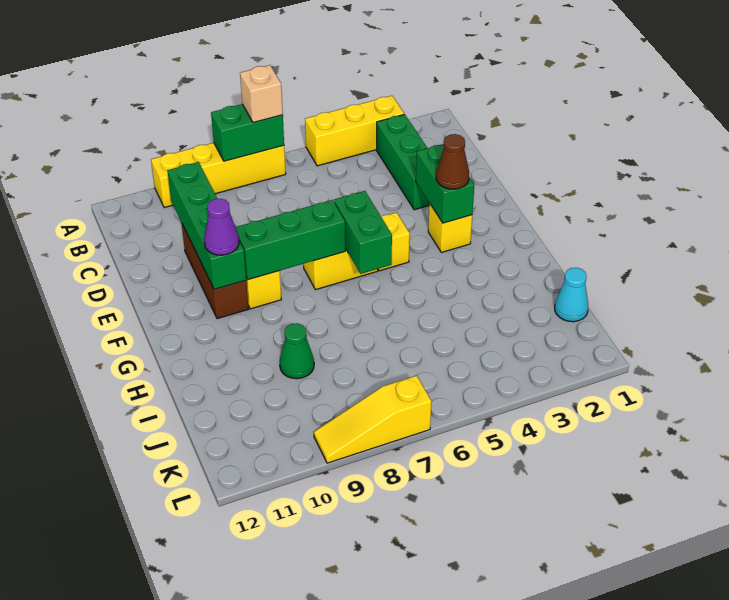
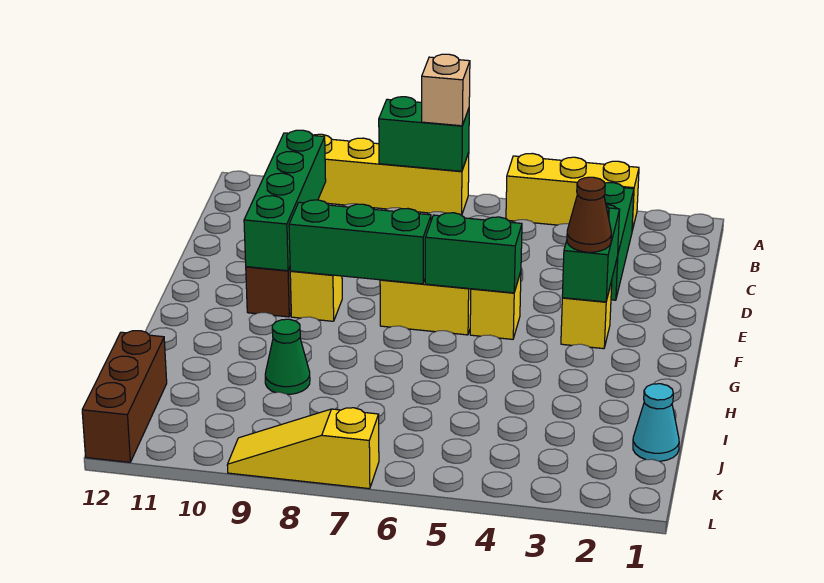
green brick F6:G6 level 2 -> green brick F5:F6 level 2
purple cone F10 level 3 -> none
none -> brown brick J12:L12 level 1

